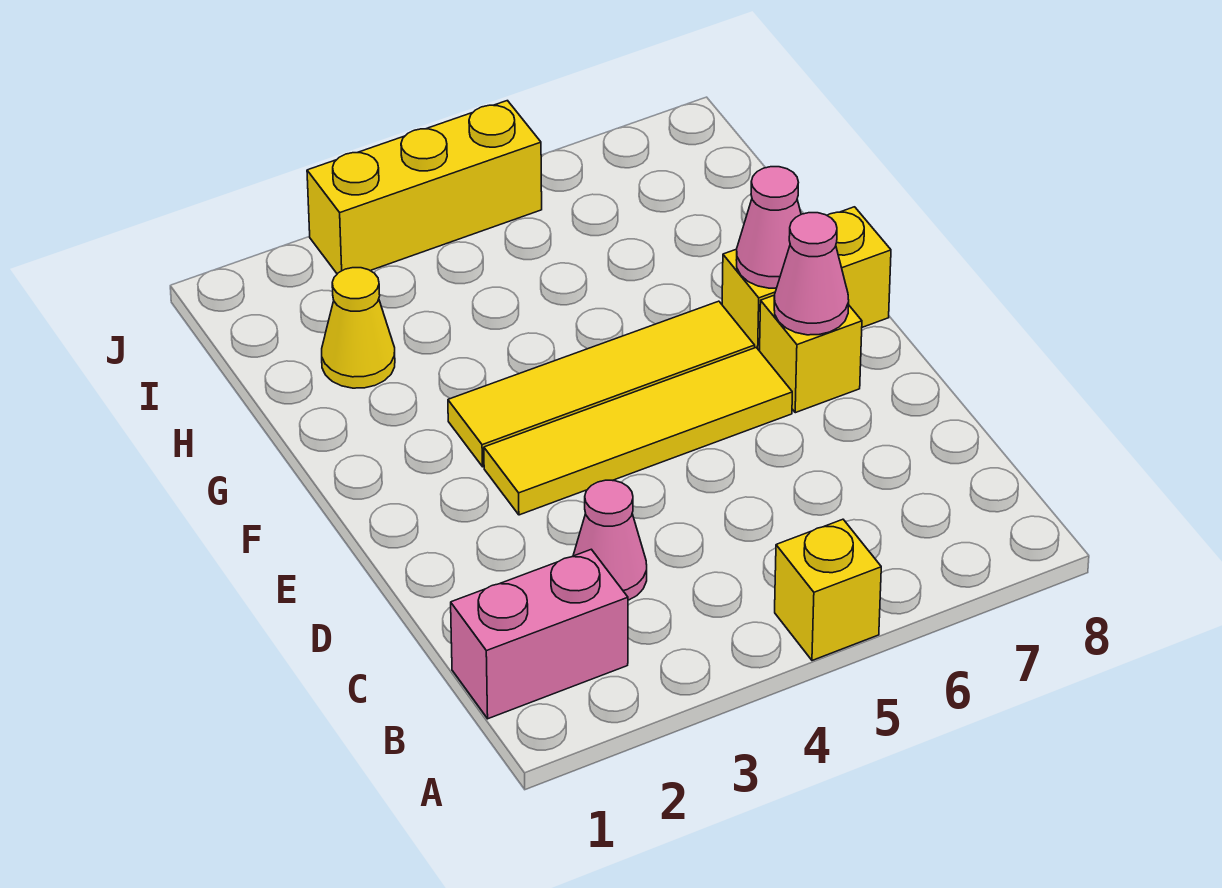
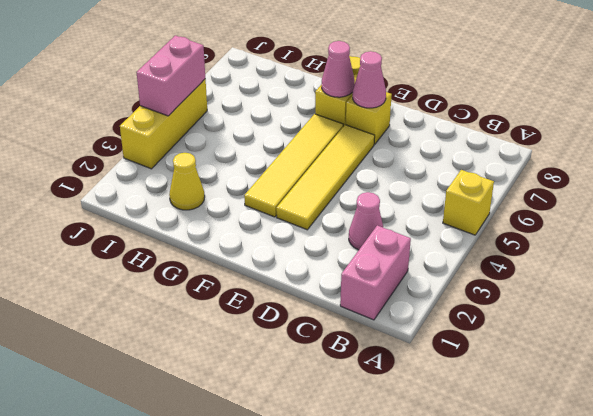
none -> pink brick J4:J5 level 2

